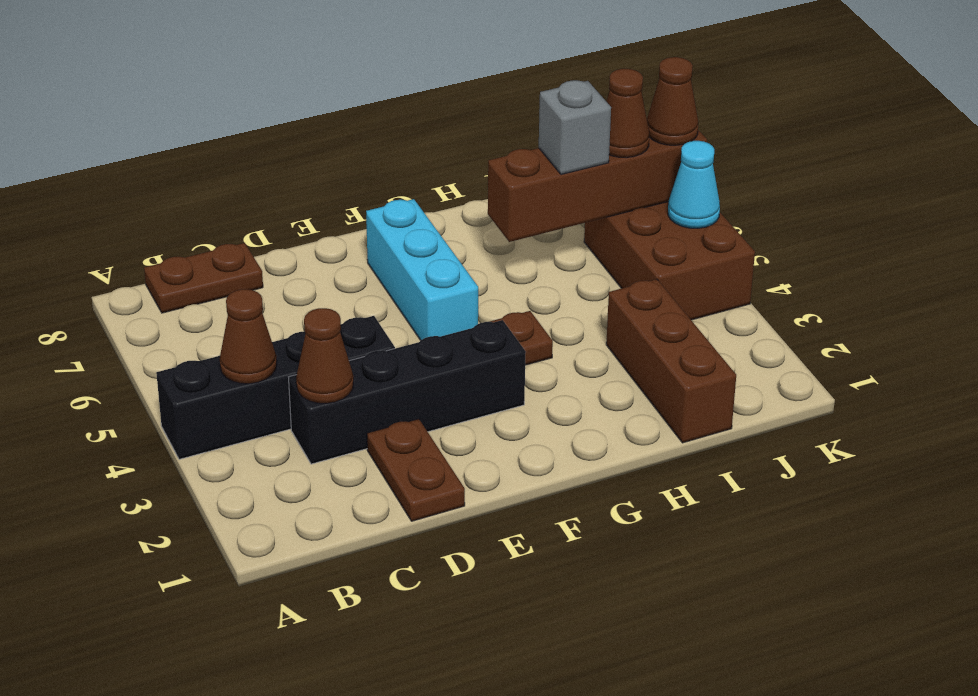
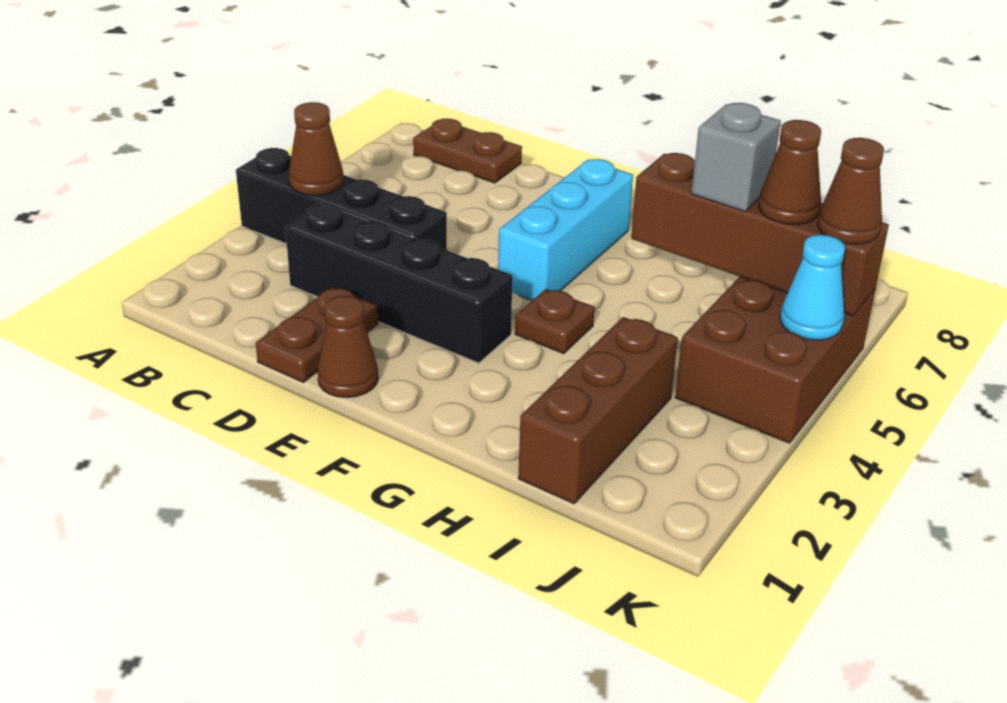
brown cone C3 level 2 -> brown cone E1 level 1

